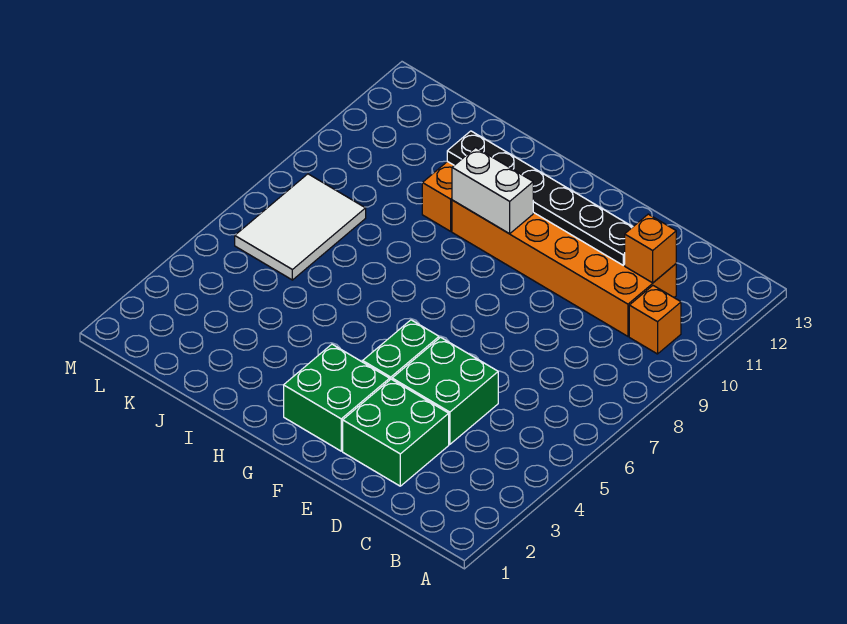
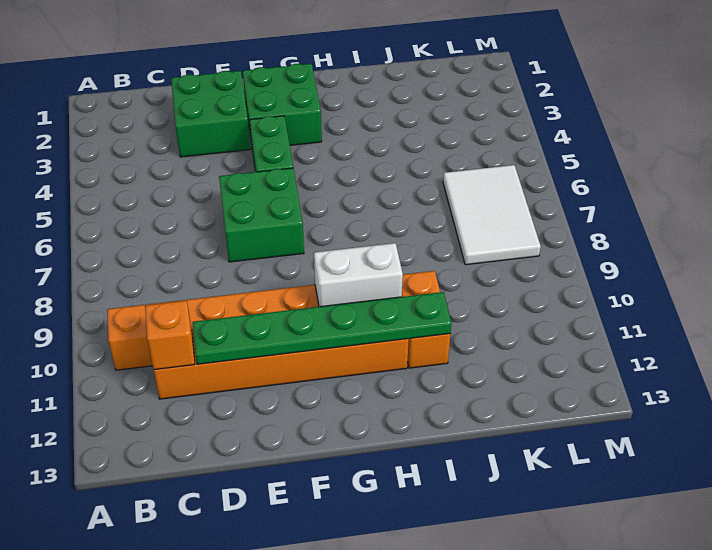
green brick D4:E5 level 1 -> green brick E6:F7 level 1
black plate D11:I11 level 2 -> green plate D11:I11 level 2

